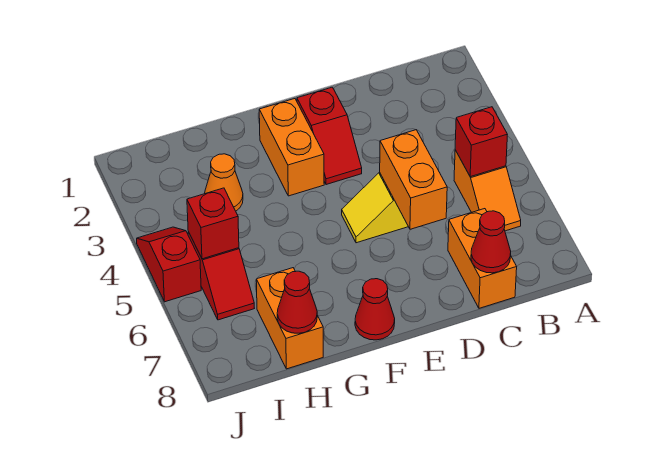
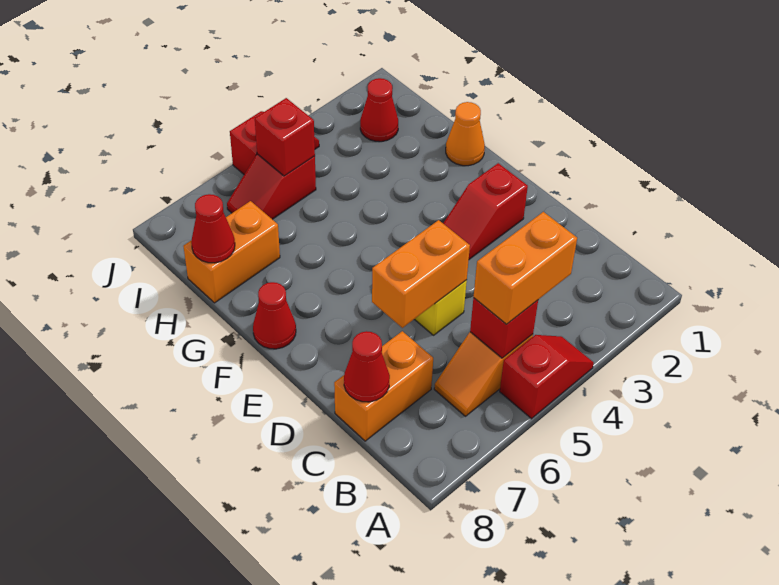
none -> red slope A4:A5 level 1 top 5
orange brick F2:F3 level 1 -> orange brick B4:B5 level 3
orange cone H3 level 1 -> orange cone G1 level 1
none -> red cone I2 level 1

